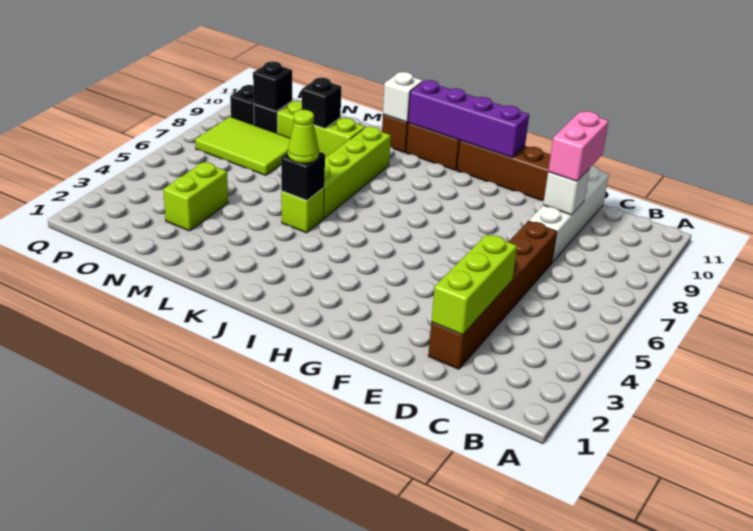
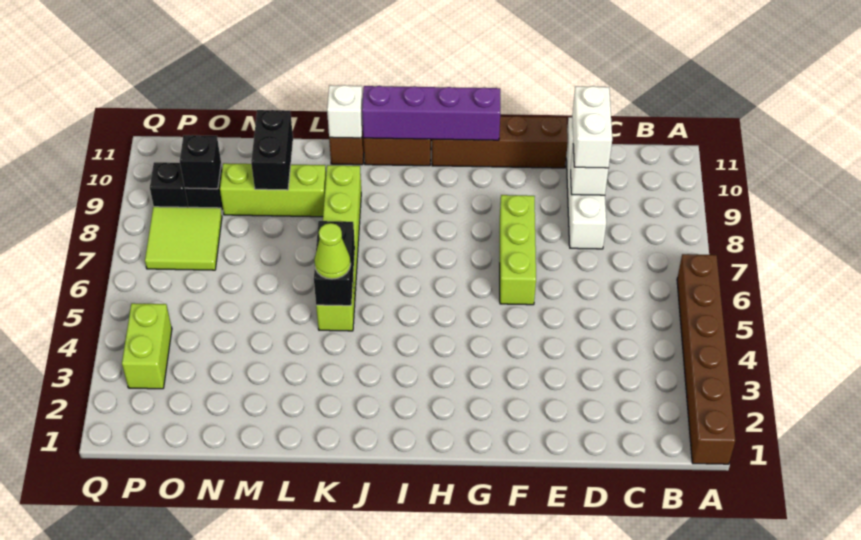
brown brick D2:D7 level 1 -> brown brick A1:A6 level 1
lime brick D2:D4 level 2 -> lime brick F6:F8 level 1
pink brick D9:D10 level 3 -> white brick D9:D10 level 3
black brick K5 level 2 -> black brick K5:K6 level 2
black brick M9 level 2 -> black brick M9:M10 level 2
lime brick N3:N4 level 1 -> lime brick P3:P4 level 1
lime tile N7:P8 level 1 -> lime tile O7:P8 level 1

